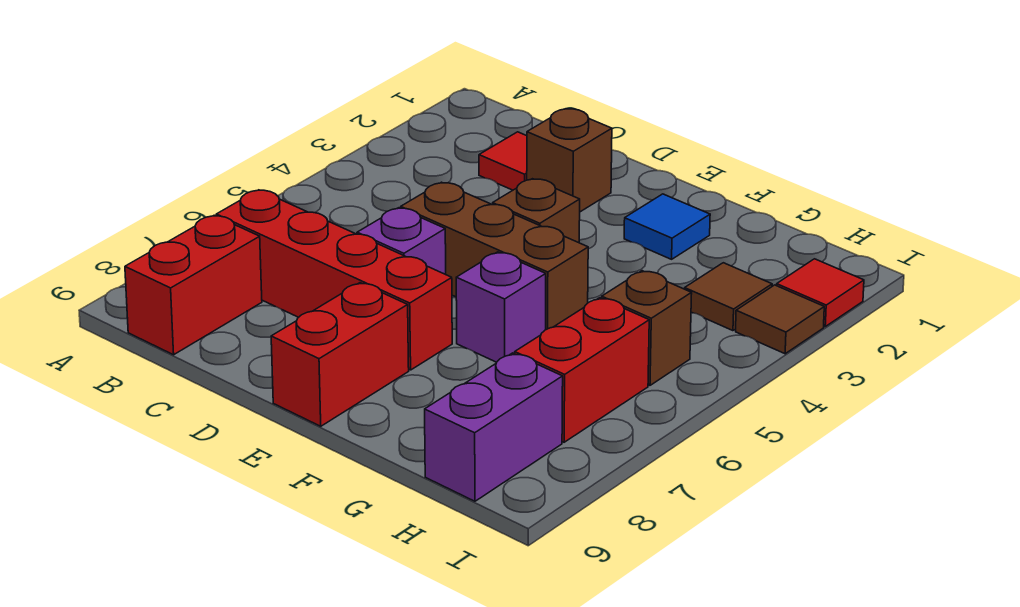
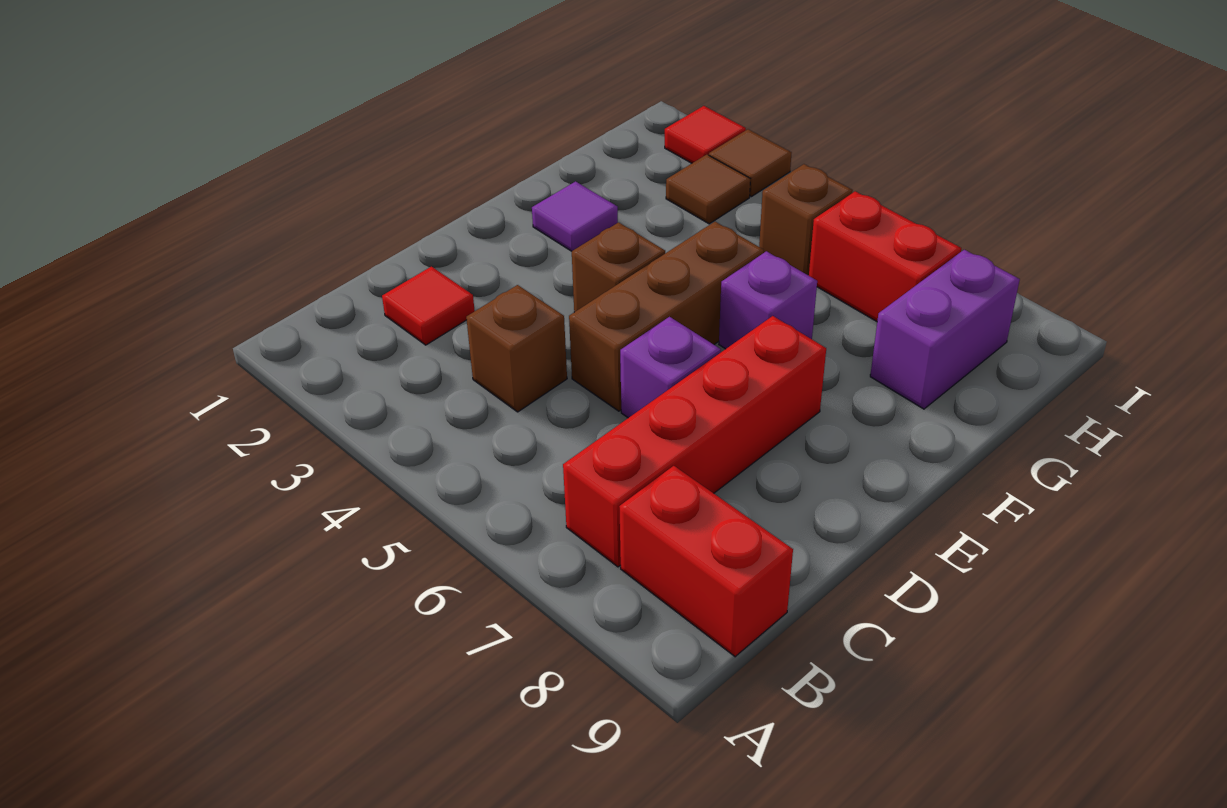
brown brick D2 level 1 -> brown brick C4 level 1
red brick E8:E9 level 1 -> none
blue tile F2 level 1 -> purple tile F2 level 1
purple brick H8:H9 level 1 -> purple brick G8:H8 level 1

